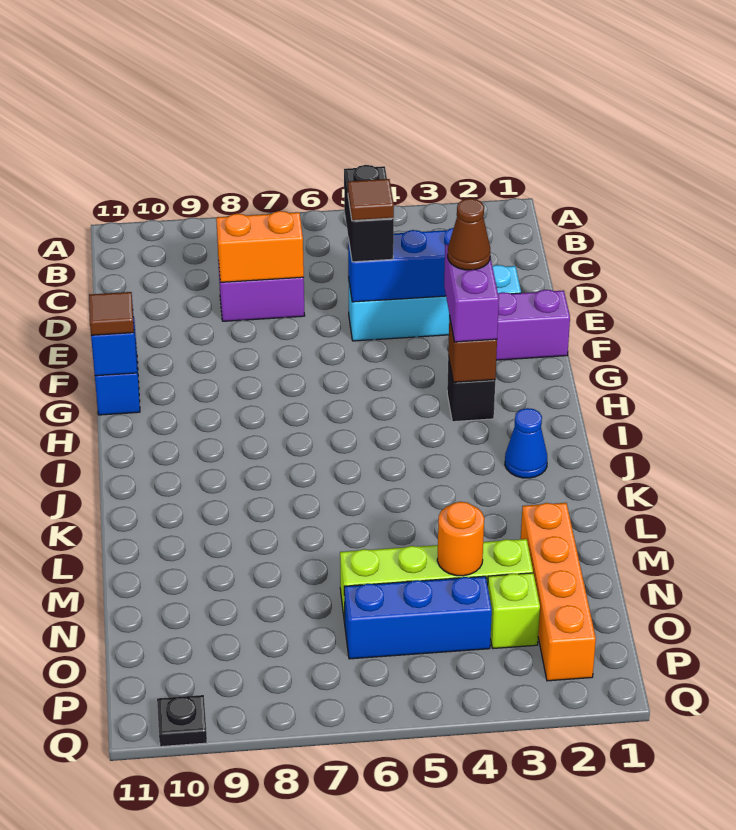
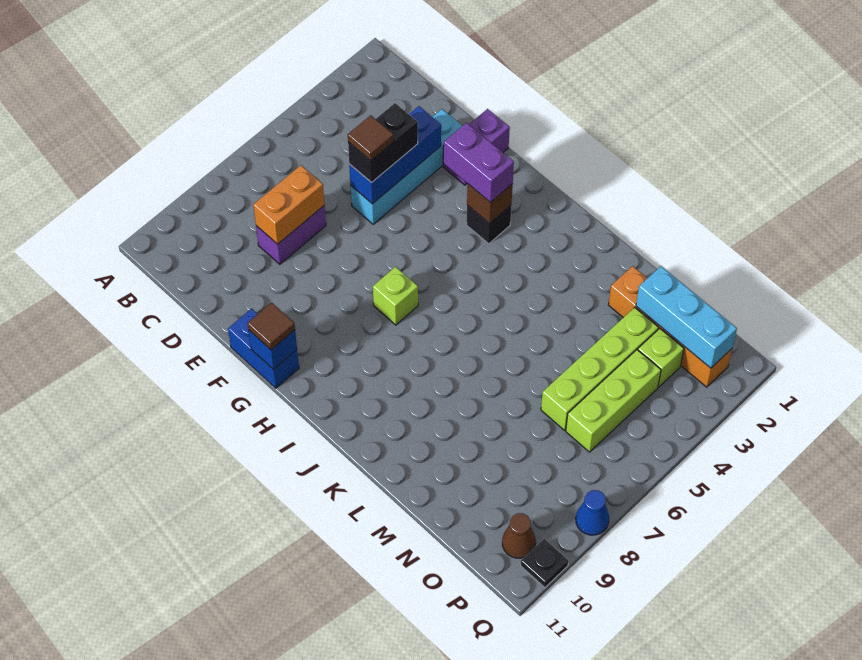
black brick D5:E5 level 3 -> black brick E4:E5 level 3
brown cone G3 level 4 -> brown cone P10 level 1
none -> lime brick H7 level 1
blue cone J2 level 1 -> blue cone Q8 level 1
none -> cyan brick N2:P2 level 2
orange round brick N4 level 2 -> none
blue brick O4:O6 level 1 -> lime brick O4:O6 level 1

